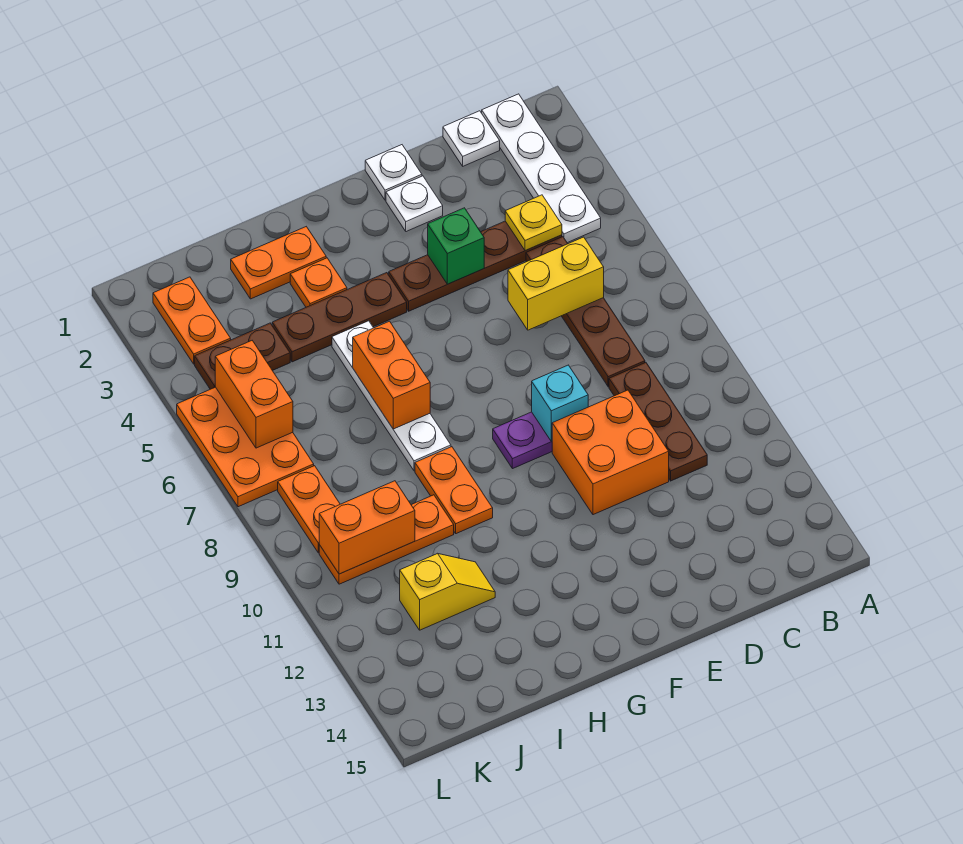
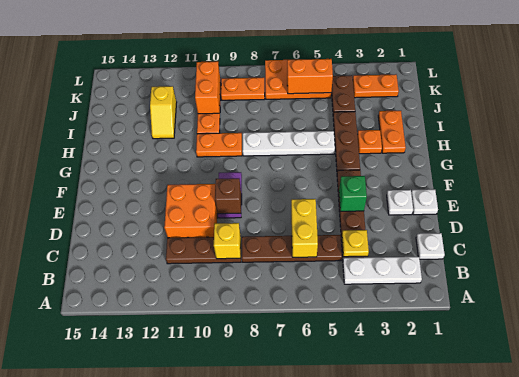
white plate B1:B4 level 1 -> white plate B2:B4 level 1
none -> yellow brick C9 level 2
cyan brick E9 level 2 -> brown brick E9 level 2
orange brick H6:H7 level 2 -> none

